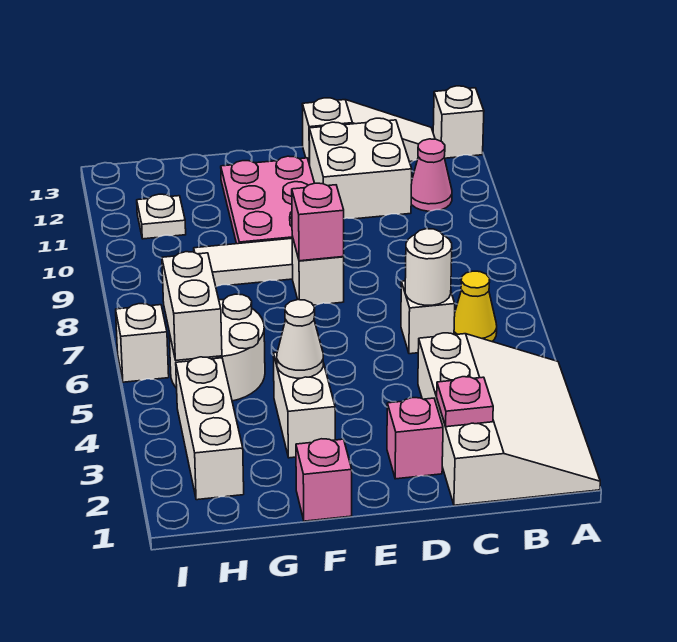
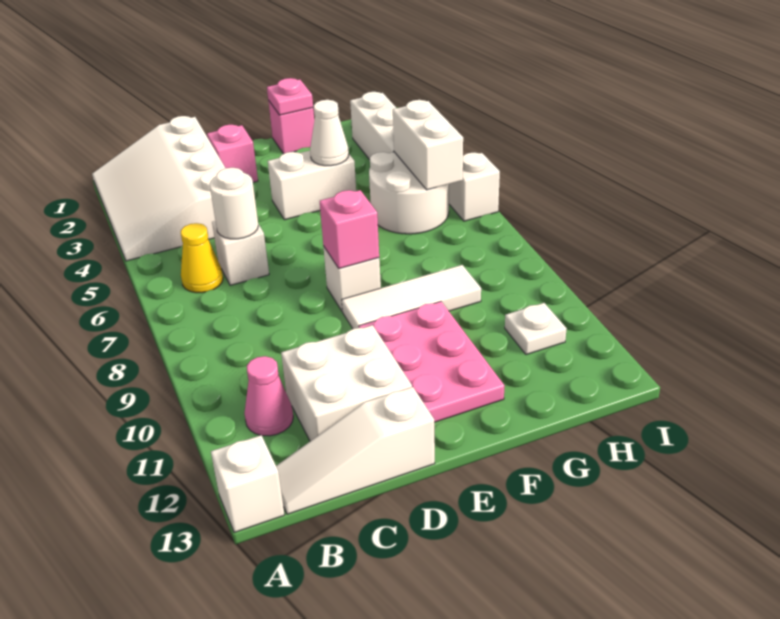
pink plate C2 level 2 -> pink plate F1 level 2
white brick F3:F4 level 1 -> white brick E4:F4 level 1

